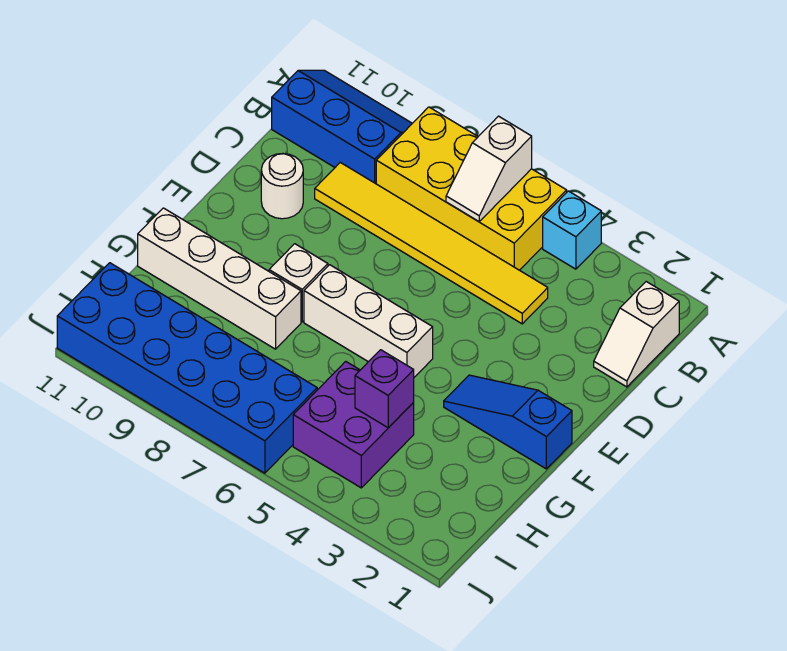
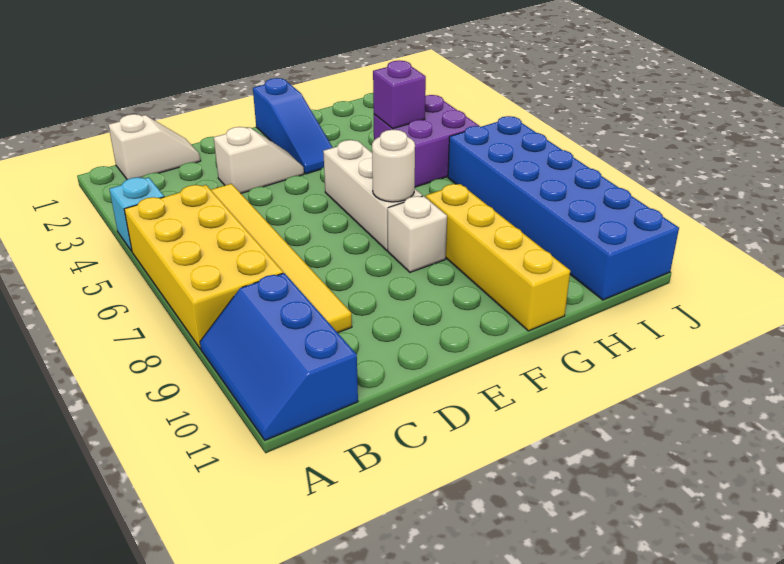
white slope A6:B6 level 2 top A -> white slope D3:E3 level 1 top D
white round brick D10 level 1 -> white round brick F7 level 2
white brick G8:G11 level 1 -> yellow brick G8:G11 level 1

